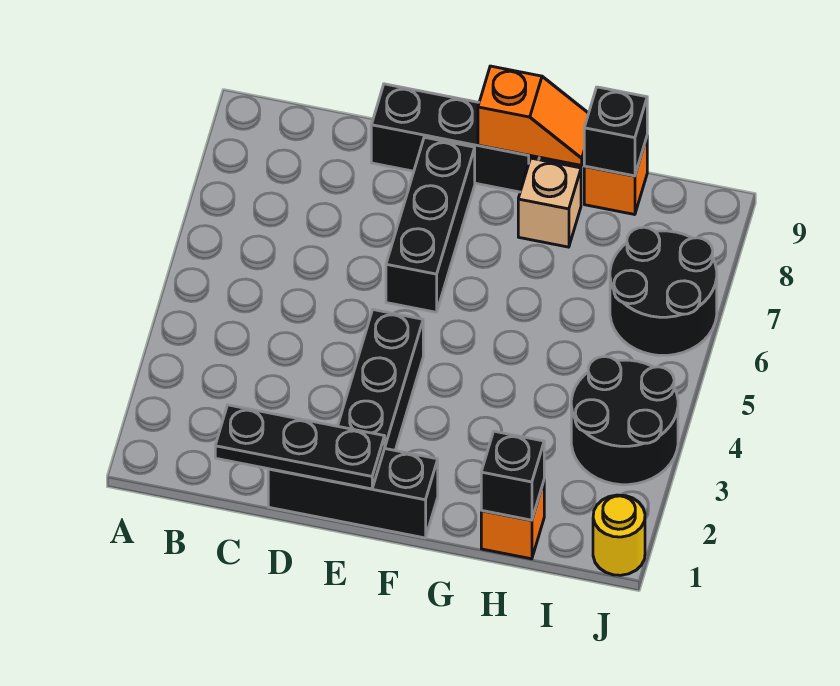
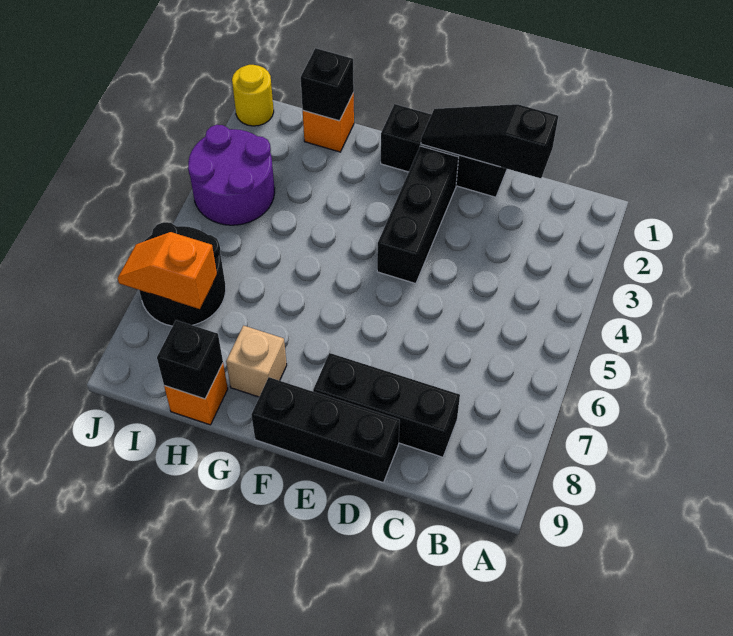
black plate C1:E1 level 2 -> black slope C1:E1 level 2 top C
black brick E6:E8 level 1 -> black brick C8:E8 level 1
orange slope F9:G9 level 2 top F -> orange slope I7:J7 level 2 top I
black round brick I3:J4 level 1 -> purple round brick I3:J4 level 1

